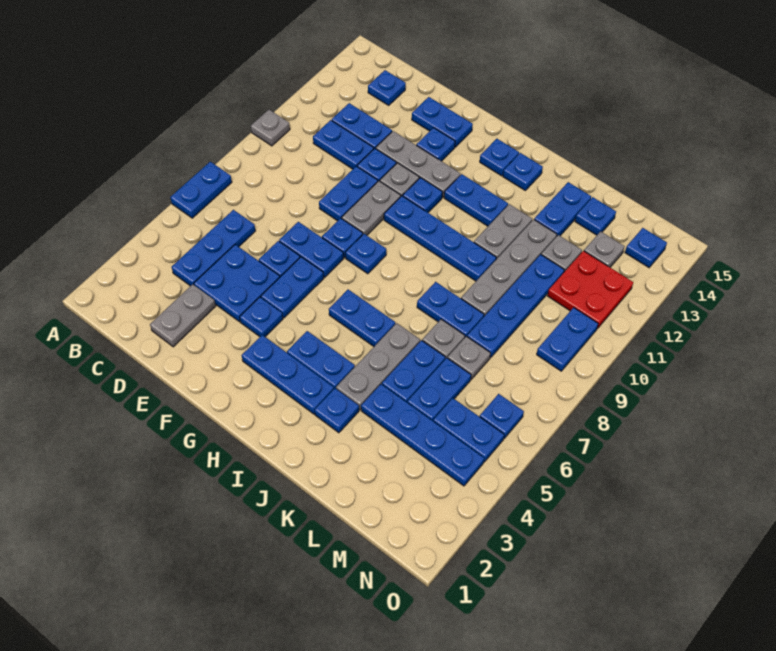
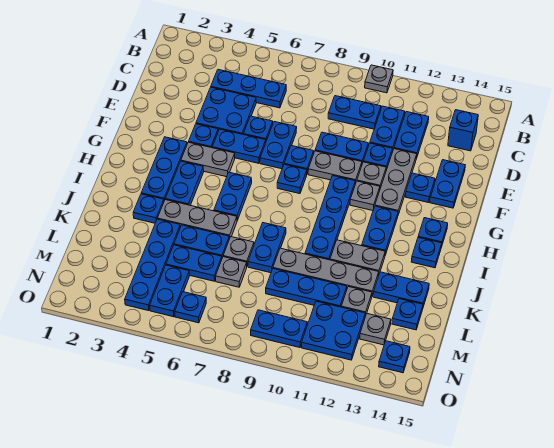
blue plate A6:A7 level 1 -> blue plate C9:C10 level 1
blue plate C14 level 1 -> blue brick C14 level 1
grey plate D2:D3 level 1 -> grey plate G4:G5 level 1
blue plate G11 level 1 -> grey plate G11 level 1
blue plate L8:L11 level 1 -> blue plate L9:L11 level 1
red plate M11:N12 level 1 -> blue plate M11:N12 level 1

